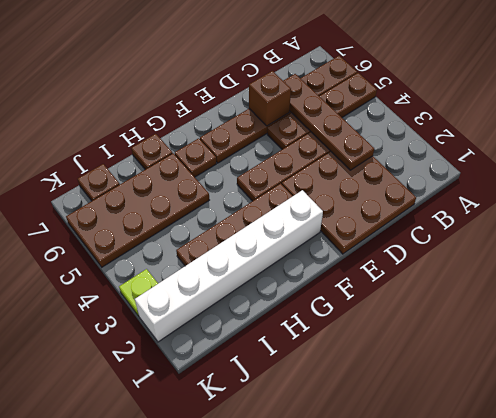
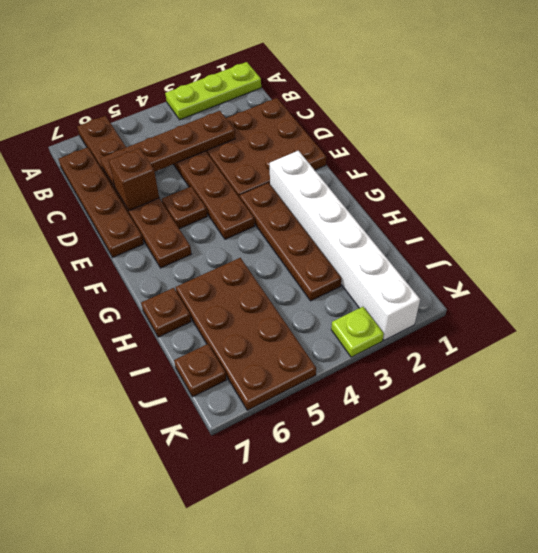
none -> lime plate A1:A3 level 1
brown plate A5:D5 level 1 -> brown plate B7:E7 level 1
brown plate G6 level 1 -> brown plate E5 level 1

